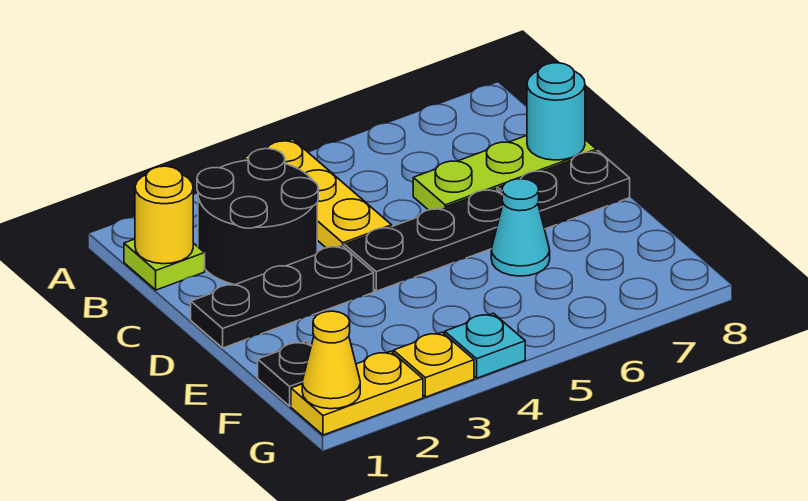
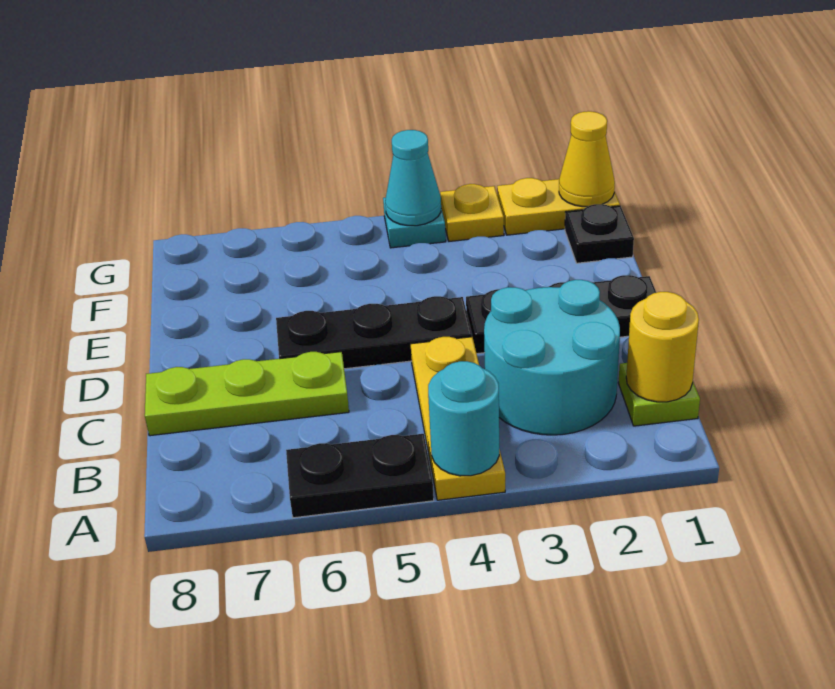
black round brick B2:C3 level 1 -> cyan round brick B2:C3 level 1
cyan round brick C8 level 2 -> cyan round brick A4 level 2
black plate D7:D8 level 1 -> black plate A5:A6 level 1
cyan cone E6 level 1 -> cyan cone G4 level 2

